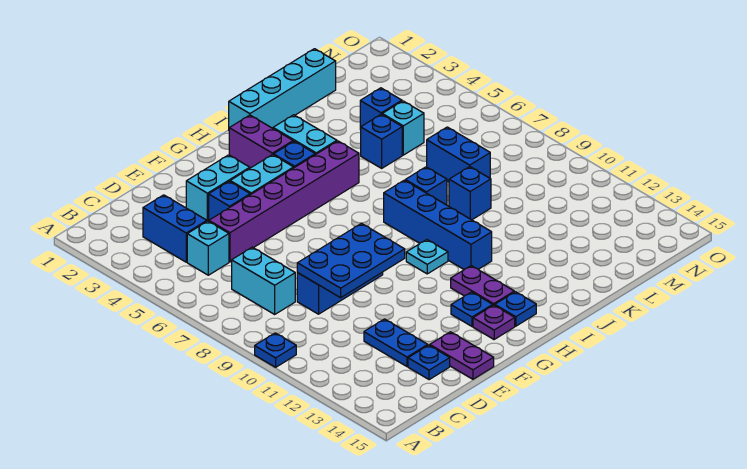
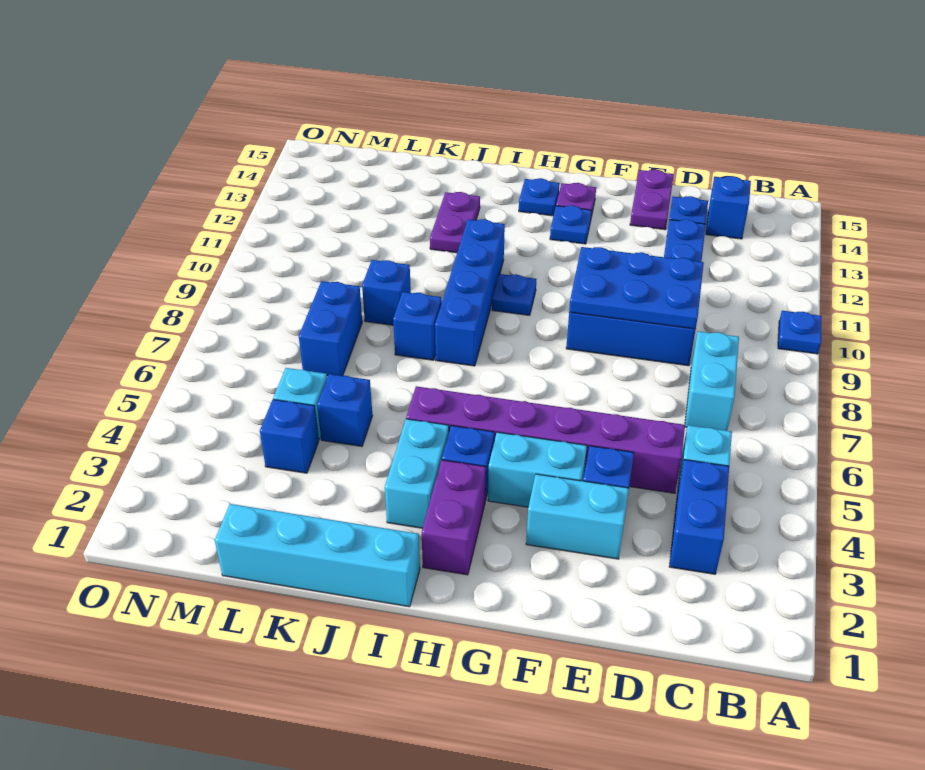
none -> blue brick C14 level 1
cyan plate H10 level 1 -> blue plate H10 level 1
purple plate H12:H13 level 1 -> purple plate J12:J13 level 1

